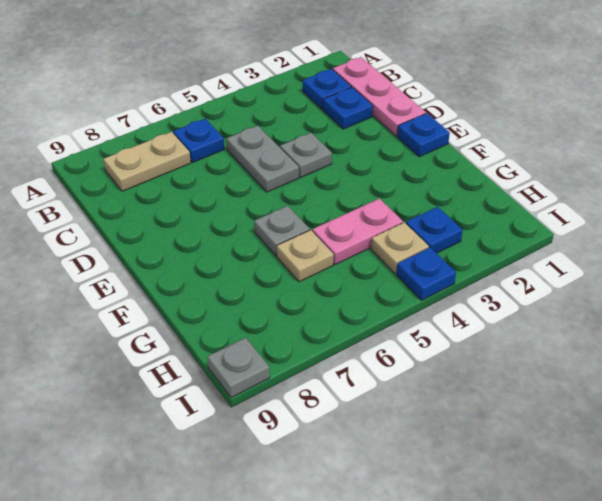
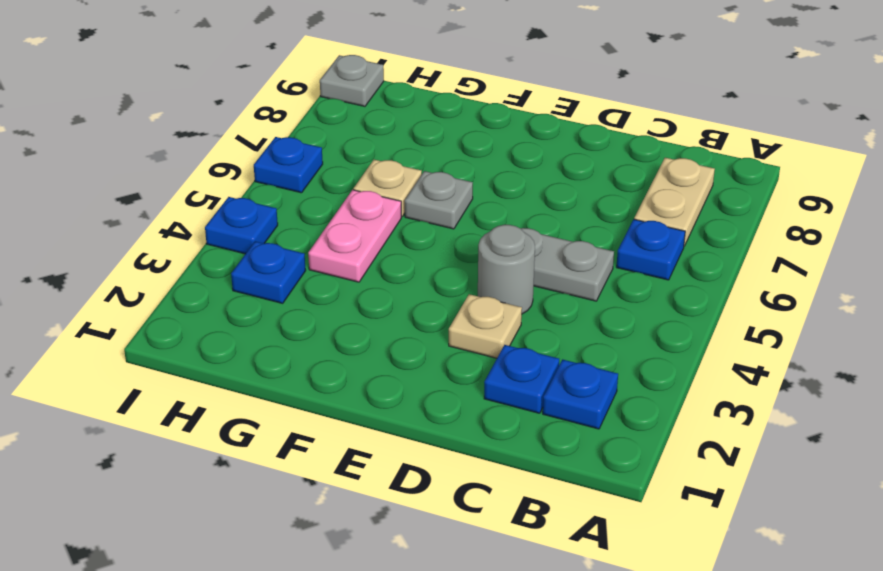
pink plate B1:D1 level 1 -> none
grey plate D4 level 1 -> grey round brick D4 level 1
blue plate E1 level 1 -> blue plate I6 level 1
tan plate H4 level 1 -> tan plate D3 level 1

